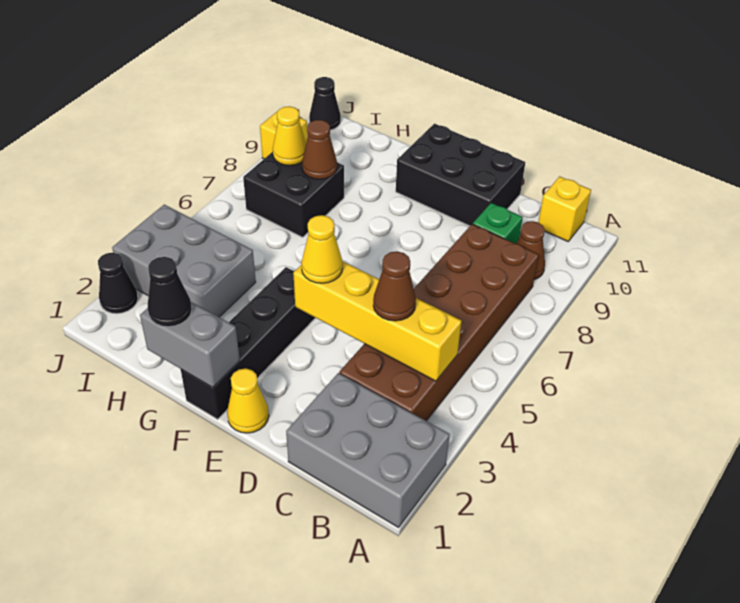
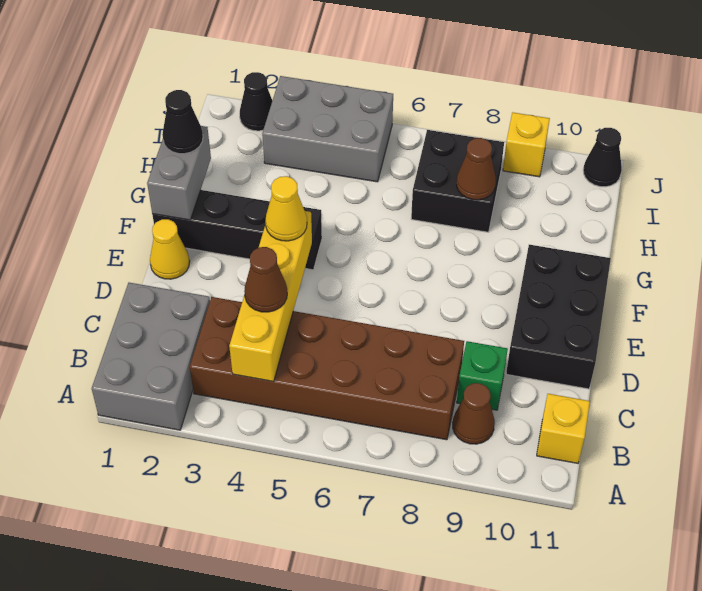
grey brick H3:J4 level 1 -> grey brick I3:J5 level 1
yellow cone I8 level 2 -> none

